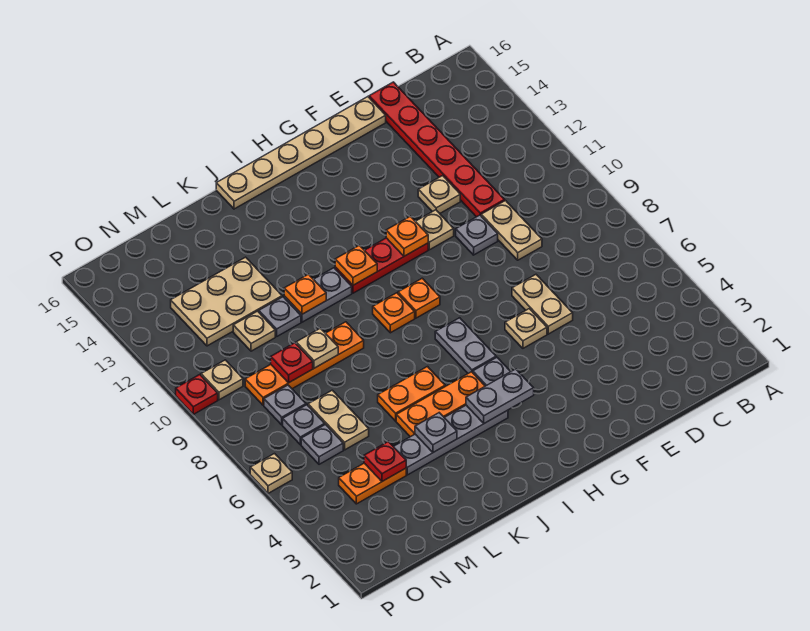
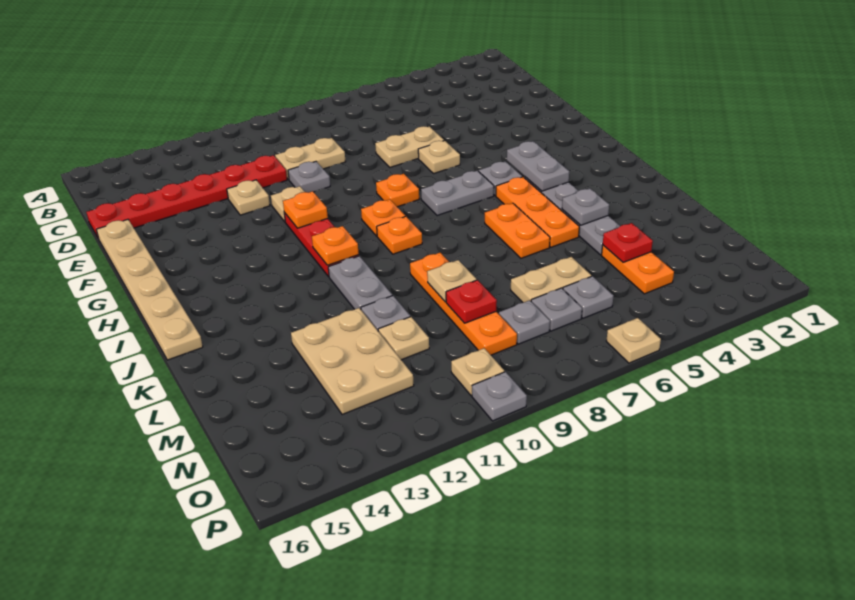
orange plate K11 level 2 -> orange plate G8 level 1
red plate P10 level 1 -> grey plate P10 level 1

